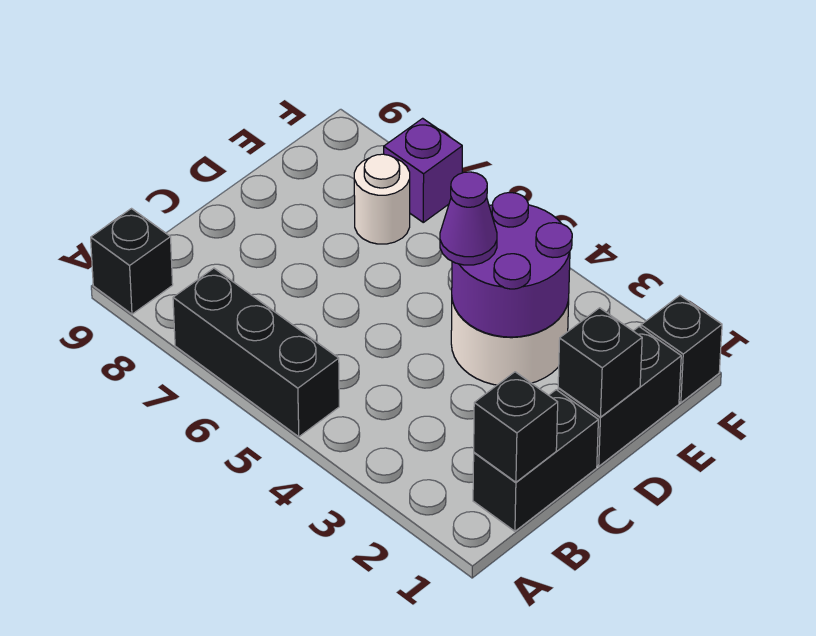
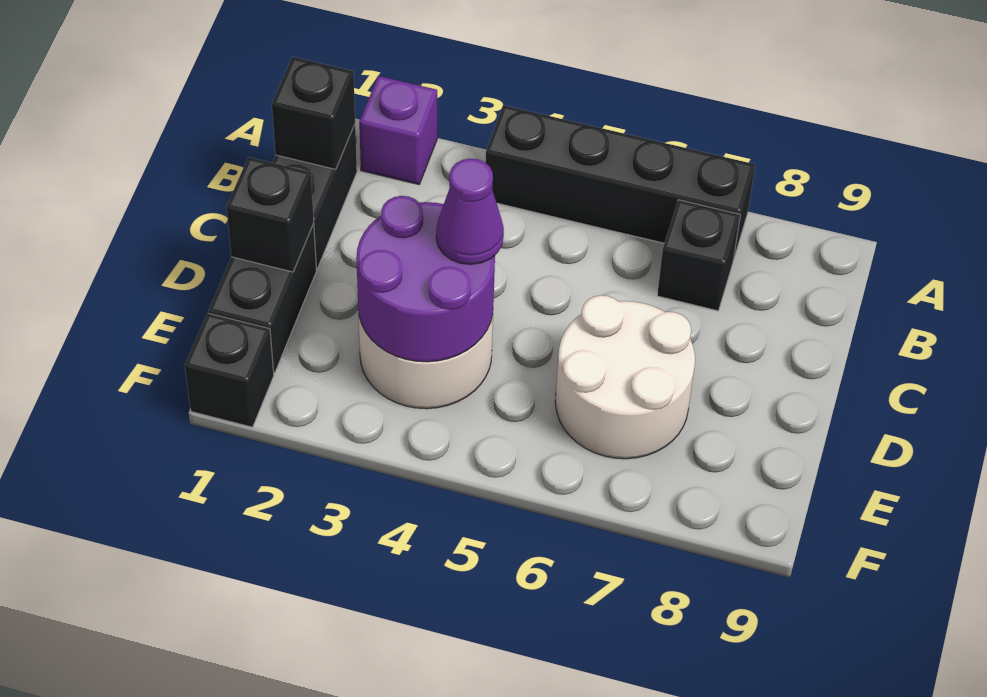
black brick A5:A7 level 1 -> black brick A4:A7 level 1
black brick A9 level 1 -> black brick B7 level 1
white round brick E7 level 1 -> white round brick D6:E7 level 1
purple brick F7 level 1 -> purple brick A2 level 1

